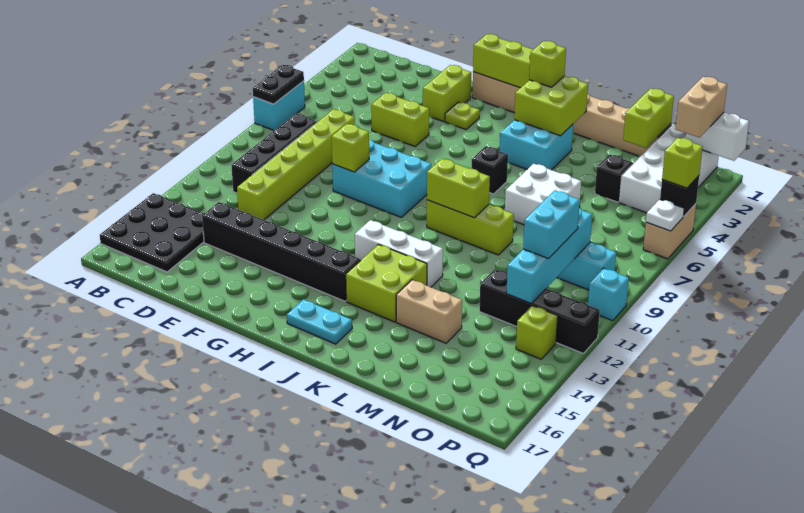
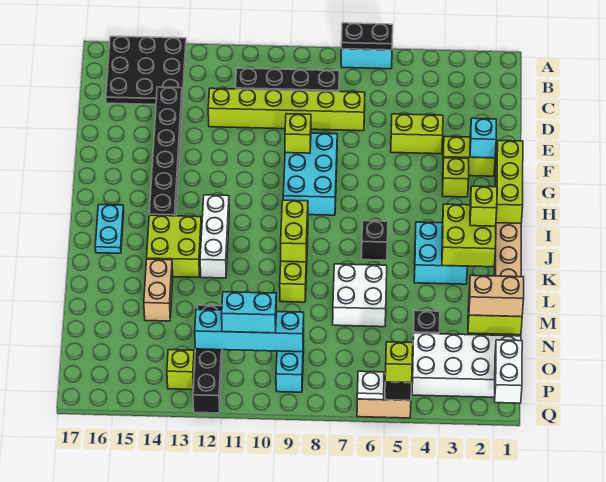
lime brick E5:F5 level 1 -> lime brick E4:E5 level 1
lime plate G3 level 1 -> lime brick G3 level 1
tan brick P1:P2 level 3 -> tan brick N1:N2 level 3
cyan brick Q10 level 1 -> cyan brick F2 level 2

